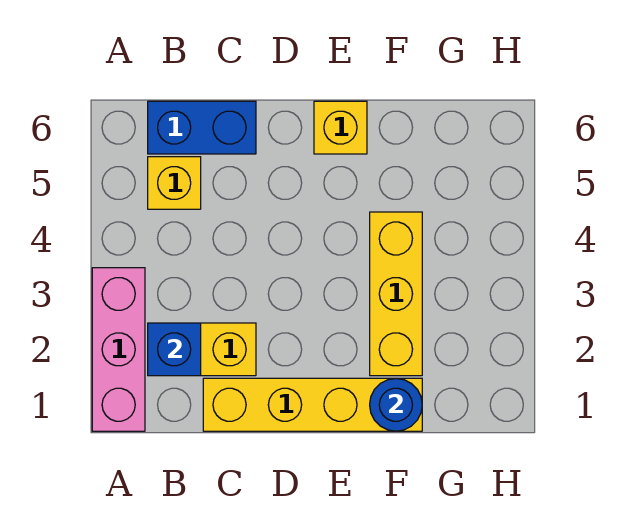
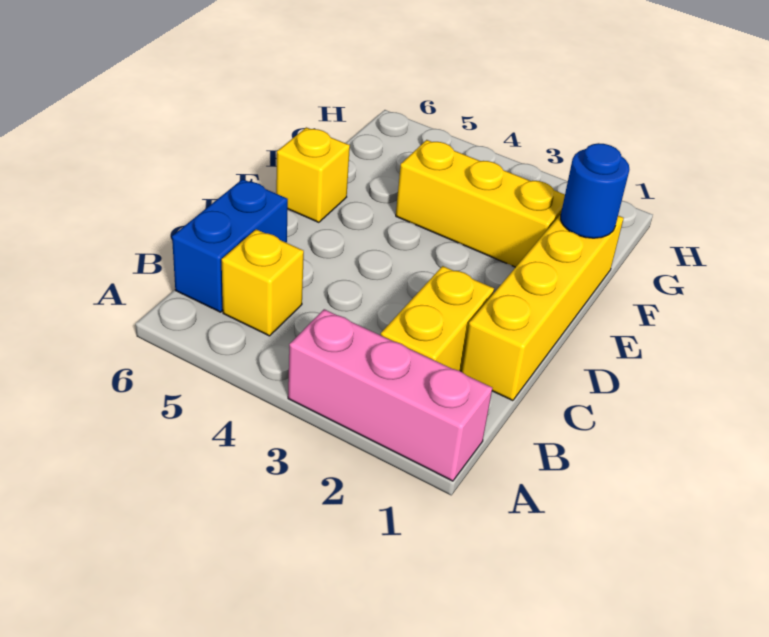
blue brick B2 level 2 -> none

